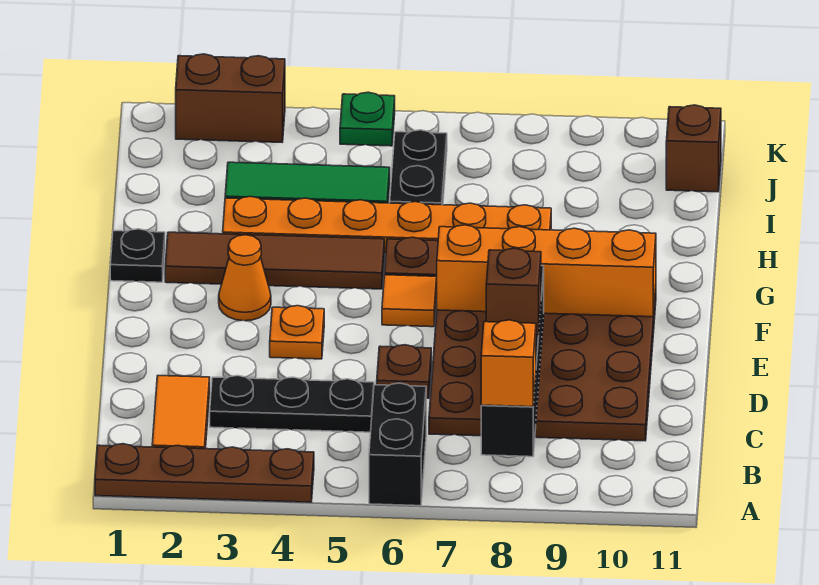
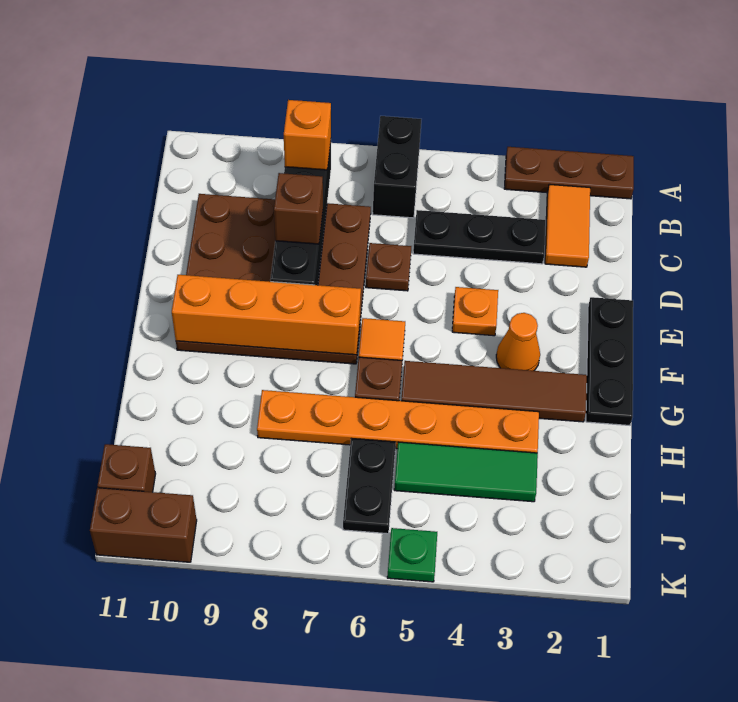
brown plate A1:A4 level 1 -> brown plate A1:A3 level 1
black plate G1 level 1 -> black plate E1:G1 level 1
brown brick K2:K3 level 1 -> brown brick K10:K11 level 1

